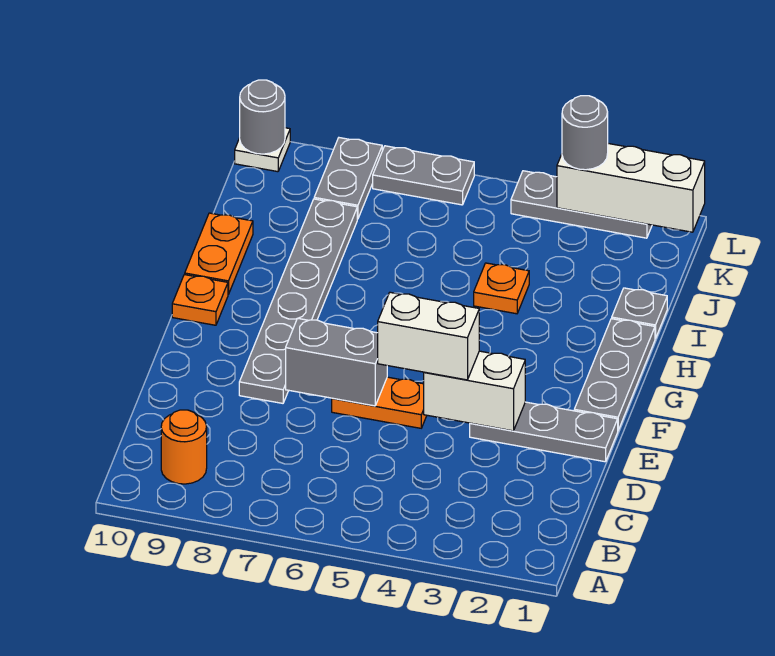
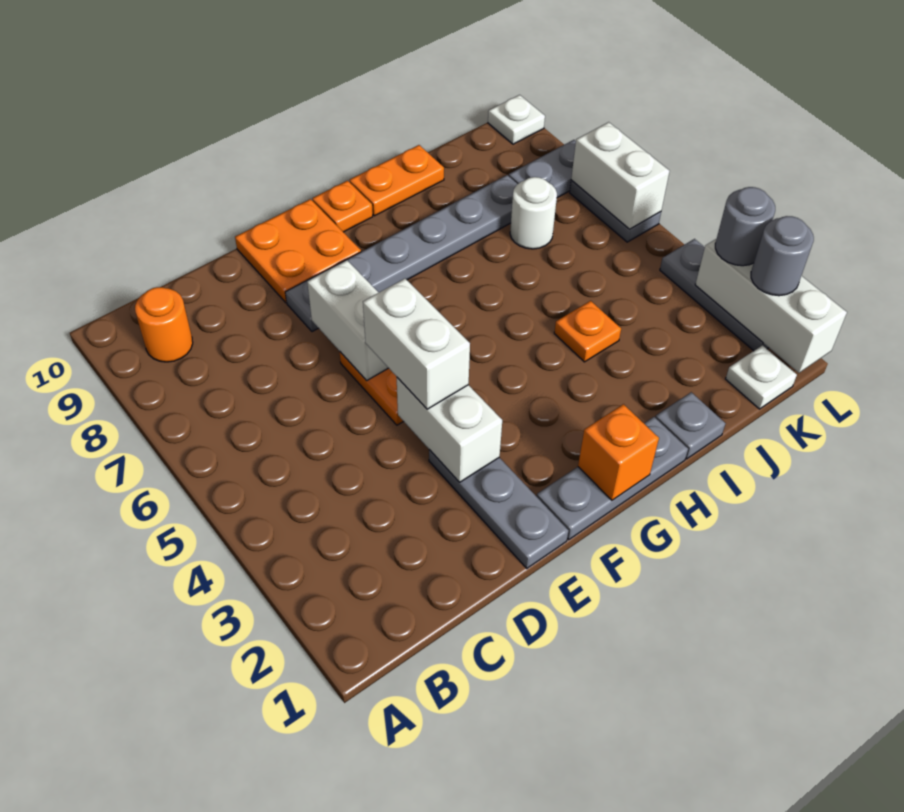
grey brick E6:E7 level 2 -> white brick E6:E7 level 2
none -> orange plate E9:F10 level 1
none -> orange brick G1 level 2
none -> white round brick J7 level 1
none -> white plate K1 level 1
none -> white brick L6:L7 level 2
grey round brick L10 level 2 -> grey round brick L2 level 3

